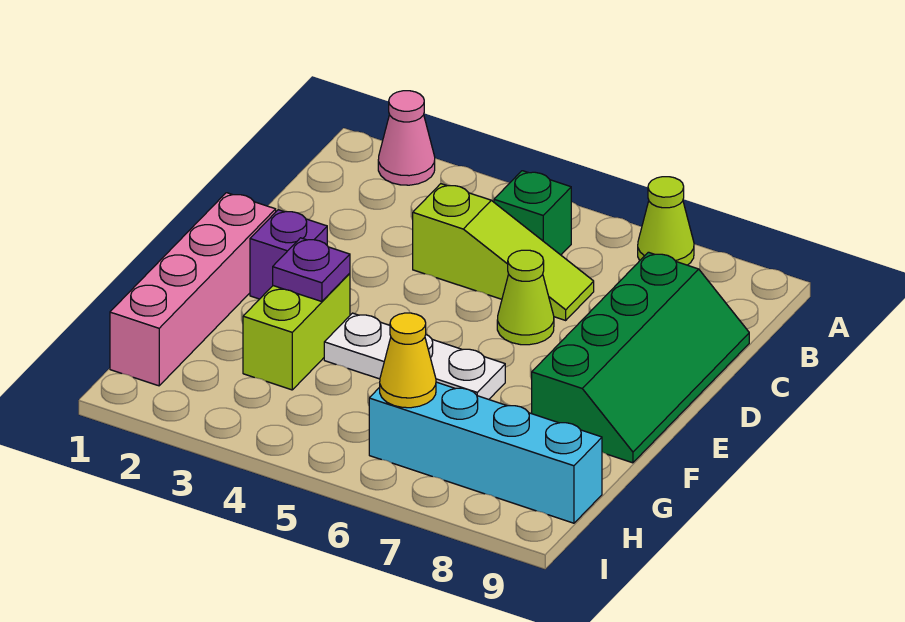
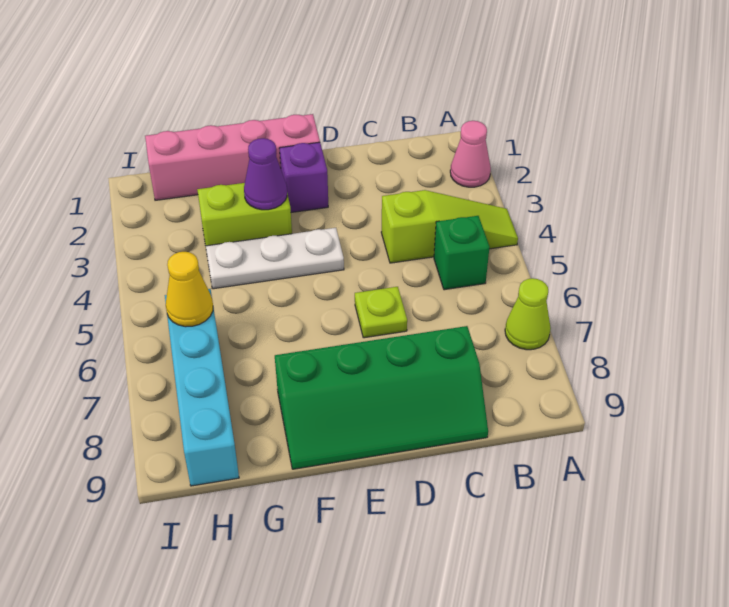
lime slope C4:C6 level 1 top 4 -> lime slope A4:C4 level 1 top C
lime cone D6 level 1 -> lime plate D6 level 1
purple plate F3 level 2 -> purple cone F3 level 2
white plate F4:F6 level 1 -> white plate E4:G4 level 1

